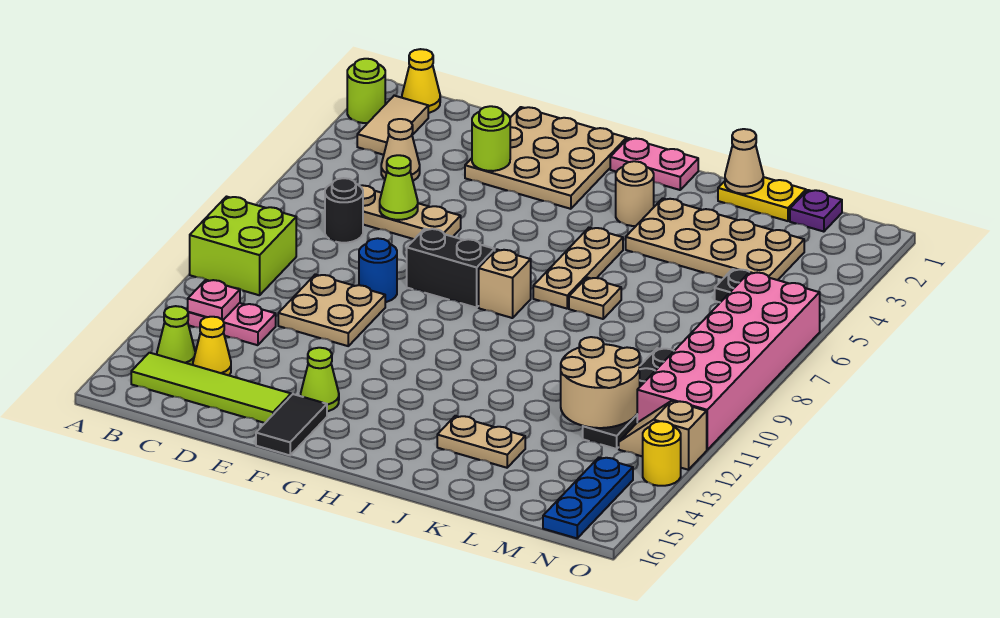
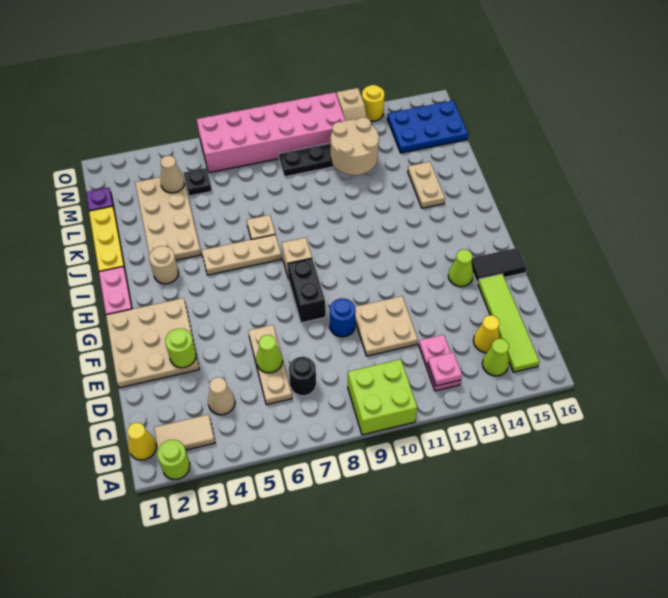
yellow plate K1:L1 level 1 -> yellow plate J1:L1 level 1
tan cone K1 level 2 -> tan cone M4 level 2
blue plate N14:N16 level 1 -> blue plate M14:N16 level 1

